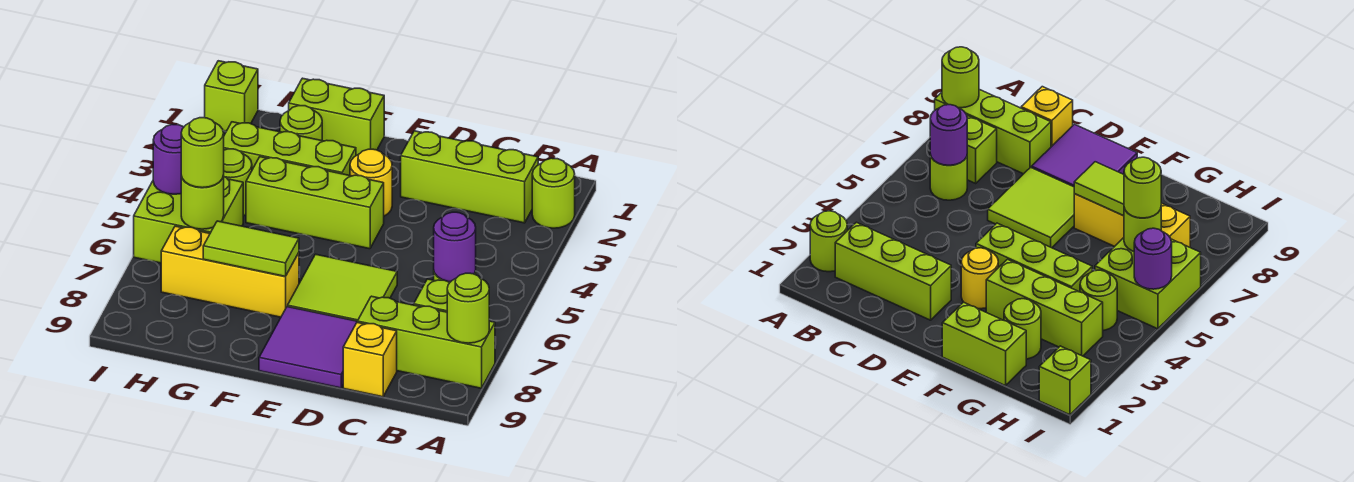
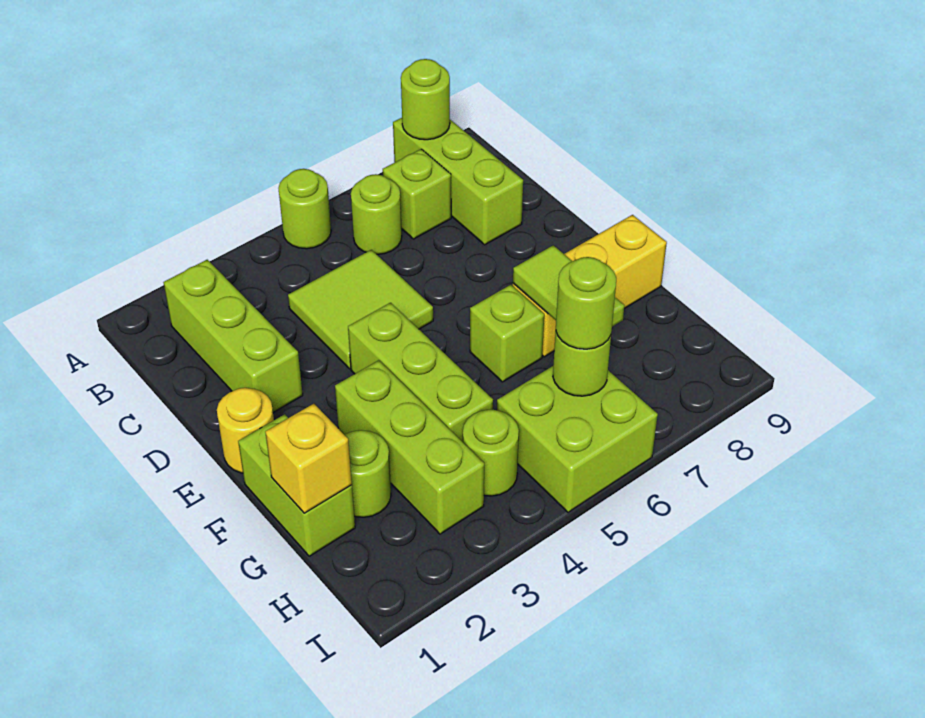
lime round brick A2 level 1 -> lime round brick A5 level 1
purple round brick B6 level 2 -> none
yellow brick C9 level 1 -> yellow brick G1 level 2
lime tile D6:E7 level 1 -> lime tile C4:D5 level 1
purple tile D8:E9 level 1 -> none
yellow round brick E3 level 1 -> yellow round brick E1 level 1
yellow brick F7:H7 level 1 -> yellow brick F7:F9 level 1
lime brick I1 level 1 -> lime brick F6 level 1
purple round brick I5 level 2 -> none

